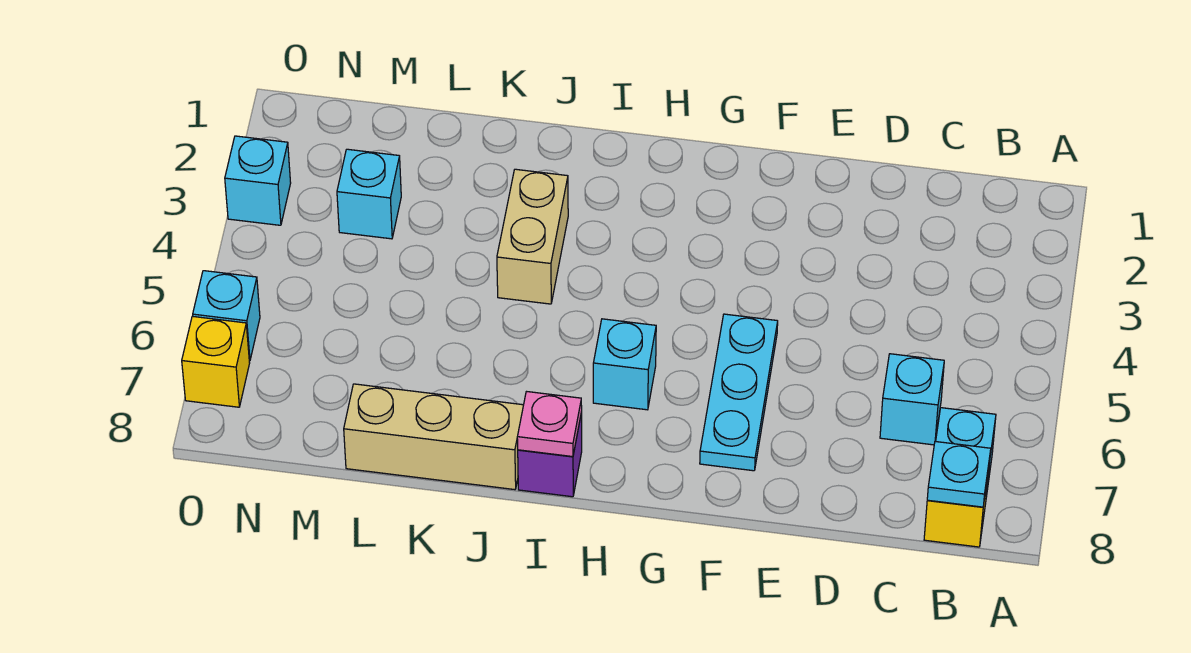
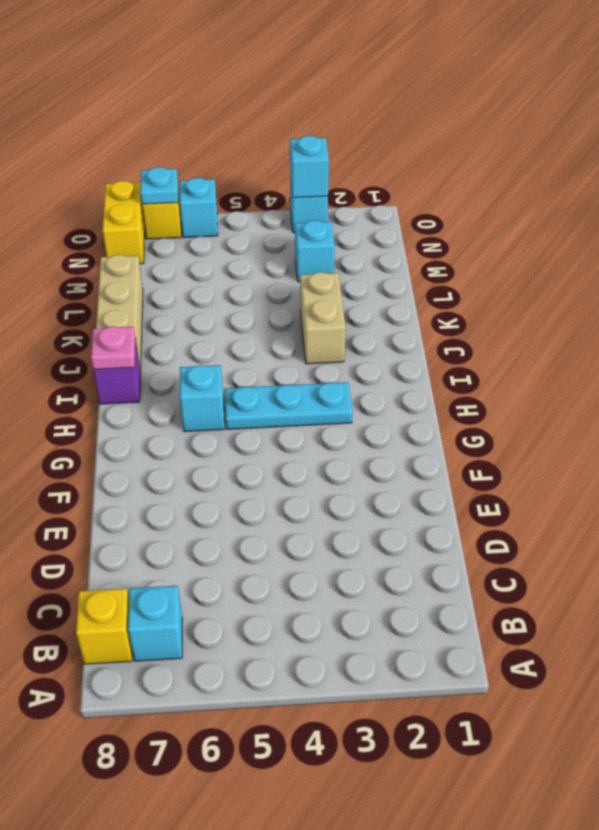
cyan plate B8 level 2 -> cyan plate O7 level 2
cyan brick C6 level 1 -> cyan brick O3 level 2
cyan plate F5:F7 level 1 -> cyan plate H3:H5 level 1
tan brick J3:J4 level 1 -> tan brick J3:K3 level 1
none -> yellow brick N8:O8 level 1

